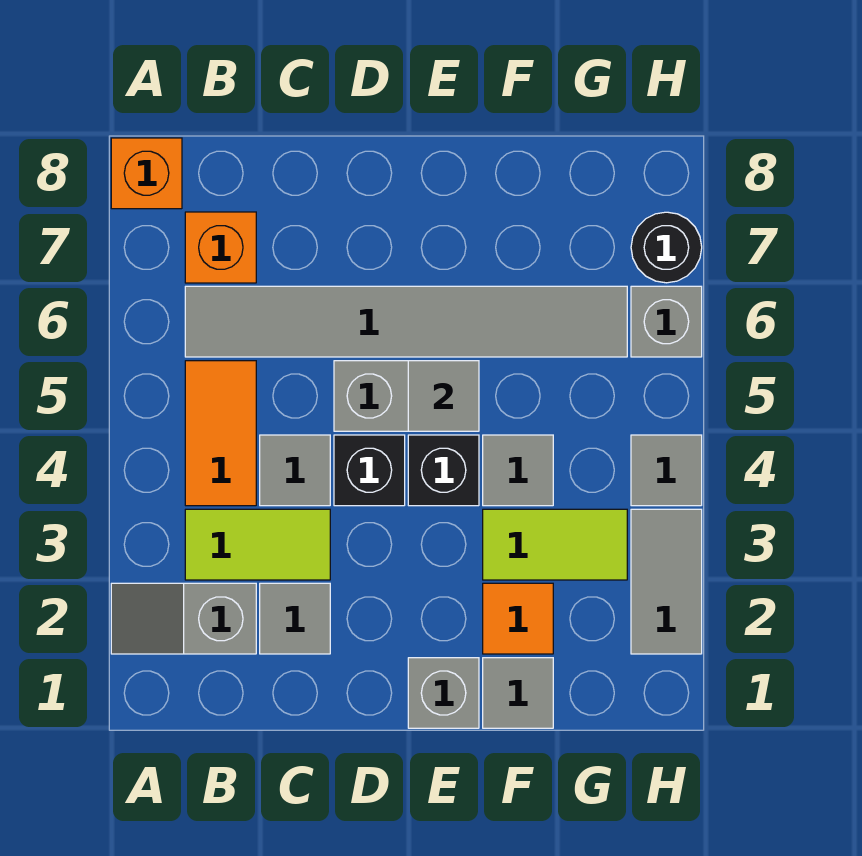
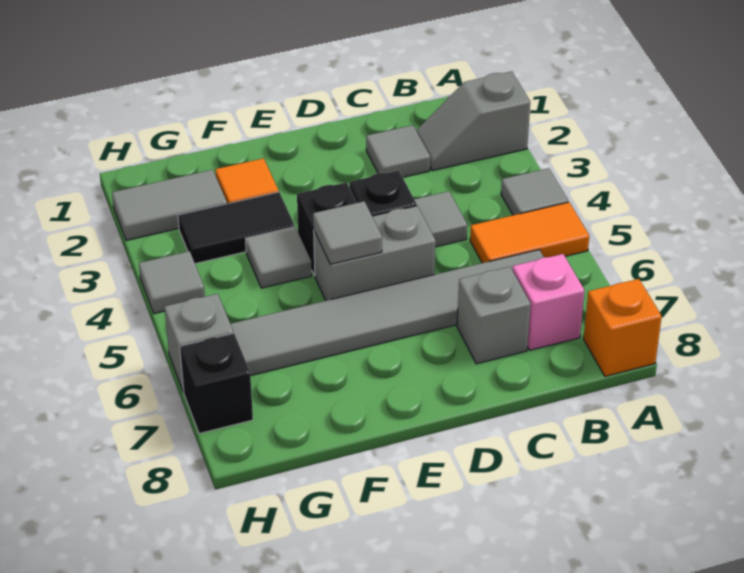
grey slope A2:B2 level 1 top B -> grey slope A2:B2 level 1 top A
lime tile B3:C3 level 1 -> none
orange tile B4:B5 level 1 -> orange tile A5:B5 level 1
orange brick B7 level 1 -> pink brick B7 level 1
grey brick E1 level 1 -> grey brick C7 level 1
grey tile F1 level 1 -> grey tile A4 level 1
lime tile F3:G3 level 1 -> black tile F3:G3 level 1
grey tile H2:H3 level 1 -> grey tile G2:H2 level 1
black round brick H7 level 1 -> black brick H7 level 1

